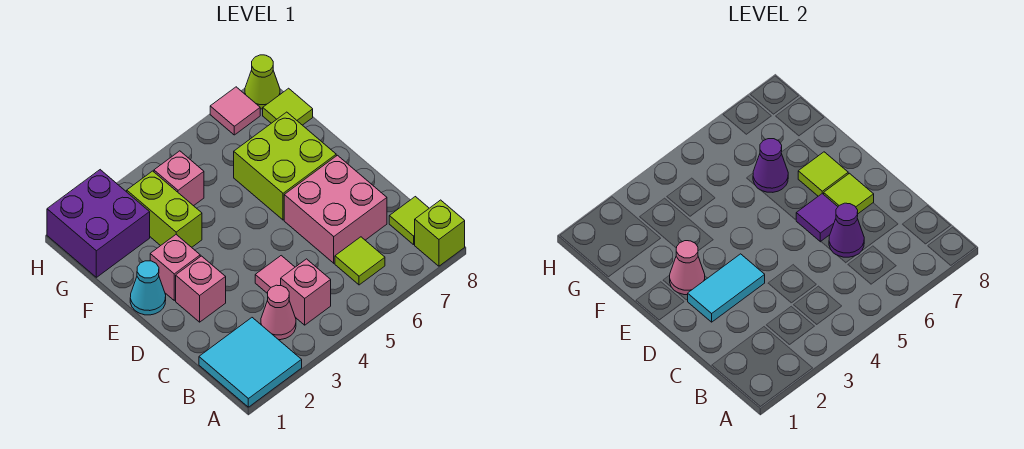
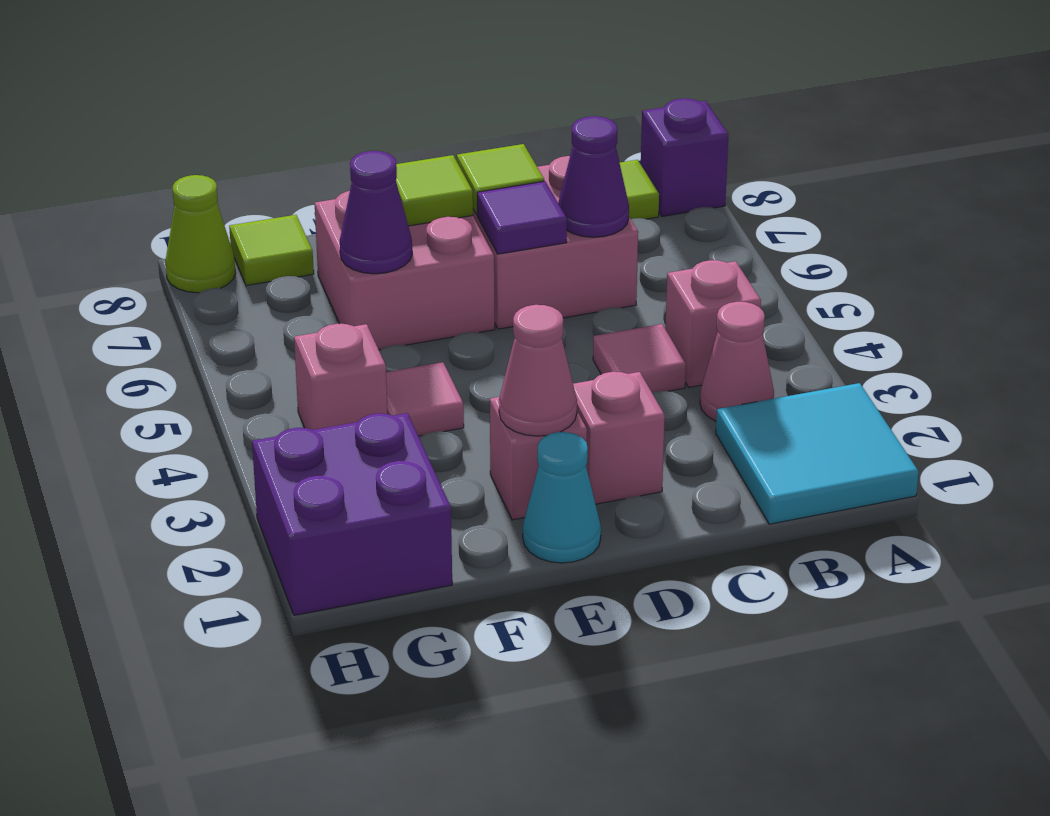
lime brick A8 level 1 -> purple brick A8 level 1
lime tile B6 level 1 -> none
cyan tile D2:D3 level 2 -> none
lime brick E6:F7 level 1 -> pink brick E6:F7 level 1
lime brick F3:G3 level 1 -> none
pink tile H7 level 1 -> pink tile F4 level 1

